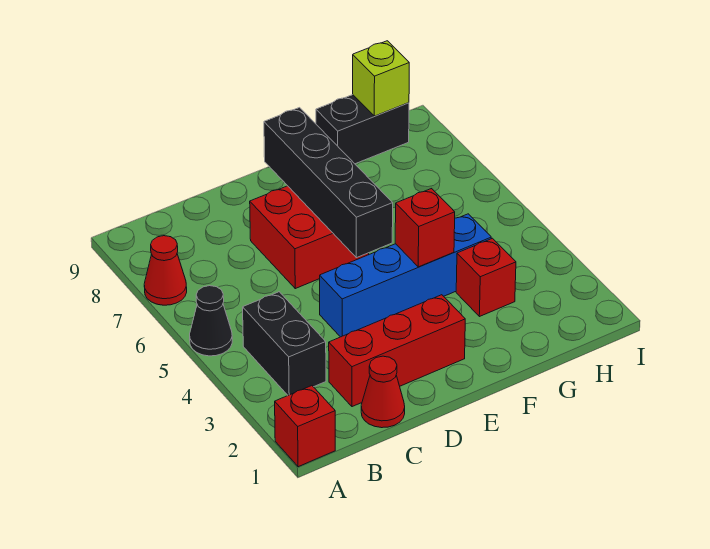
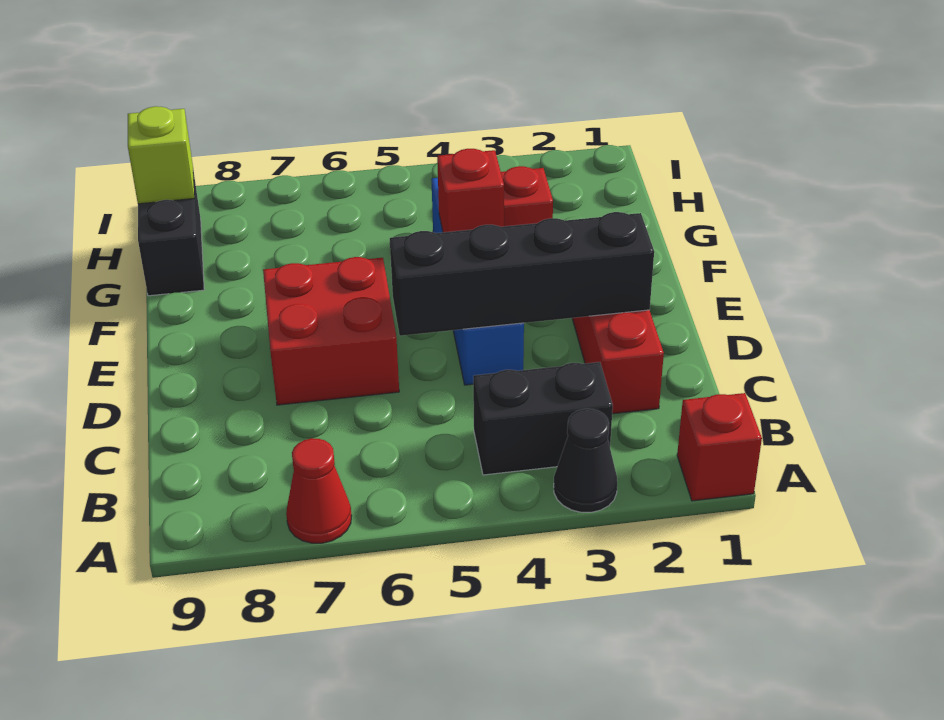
black cone A5 level 1 -> black cone A3 level 1
red cone C1 level 1 -> none
black brick E5:E8 level 2 -> black brick D2:D5 level 2

